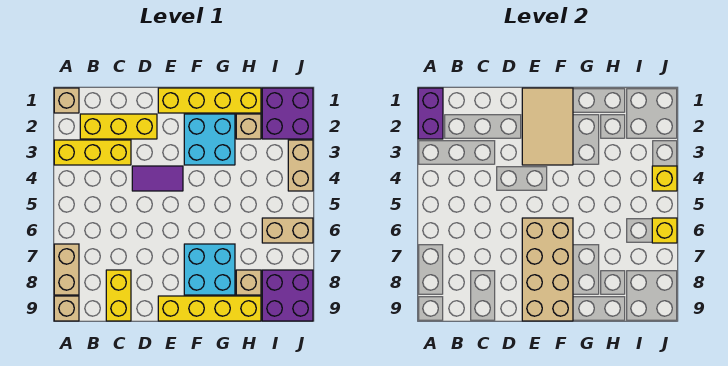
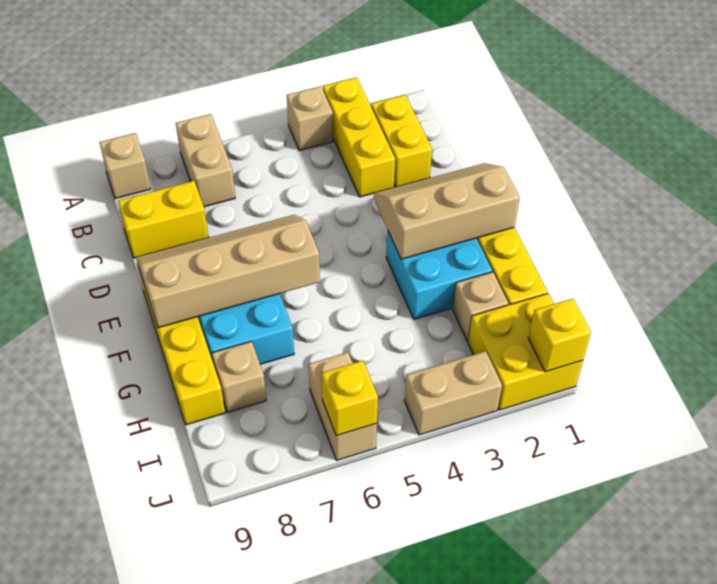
tan brick A1 level 1 -> tan brick A4 level 1
purple brick A1:A2 level 2 -> none
tan brick A7:A8 level 1 -> tan brick A7:B7 level 1
yellow brick B2:D2 level 1 -> yellow brick B2:C2 level 1
purple tile D4:E4 level 1 -> none
tan tile E1:F3 level 2 -> tan slope E1:F3 level 2 top F
tan brick E6:F9 level 2 -> tan slope E6:F9 level 2 top F
purple brick I1:J2 level 1 -> yellow brick I1:J2 level 1
purple brick I8:J9 level 1 -> none
yellow brick J4 level 2 -> yellow brick J1 level 2

